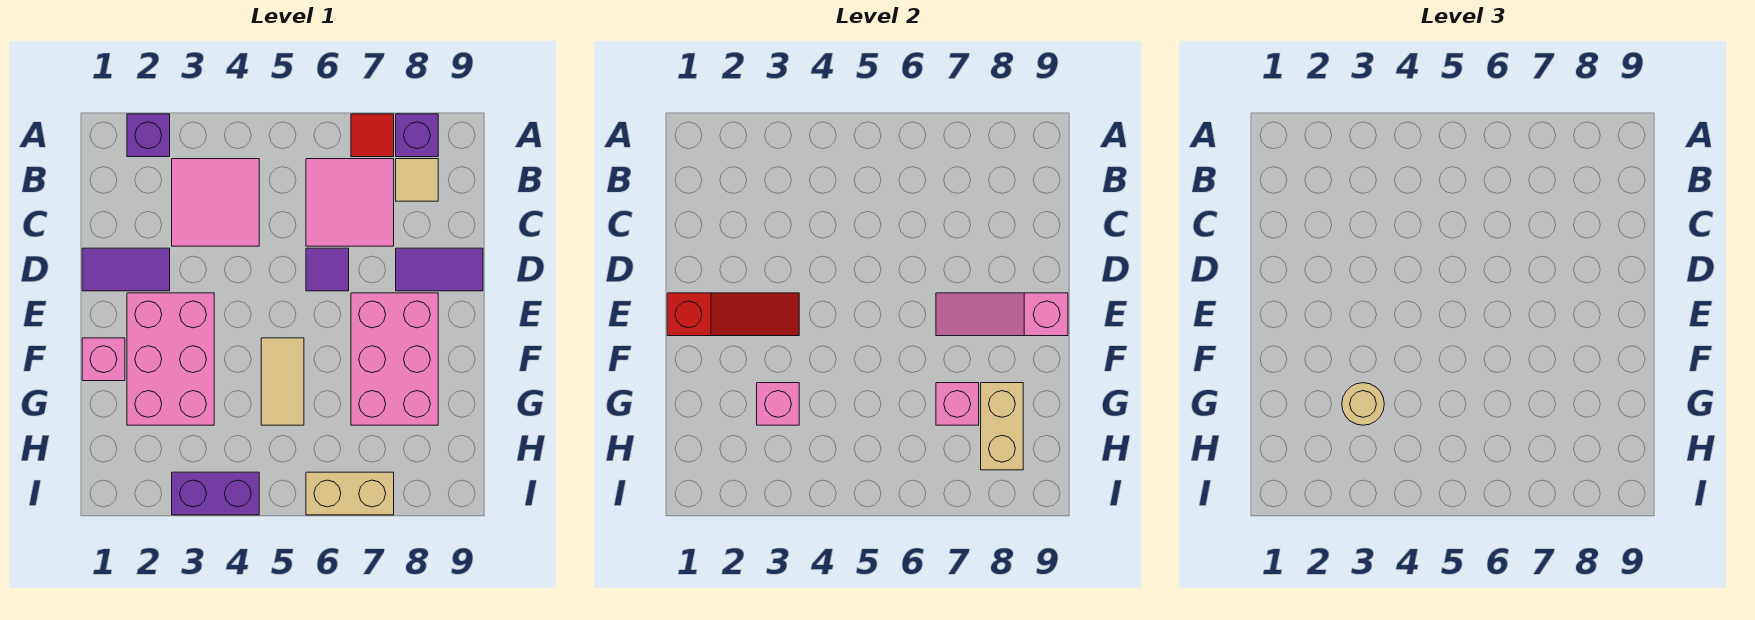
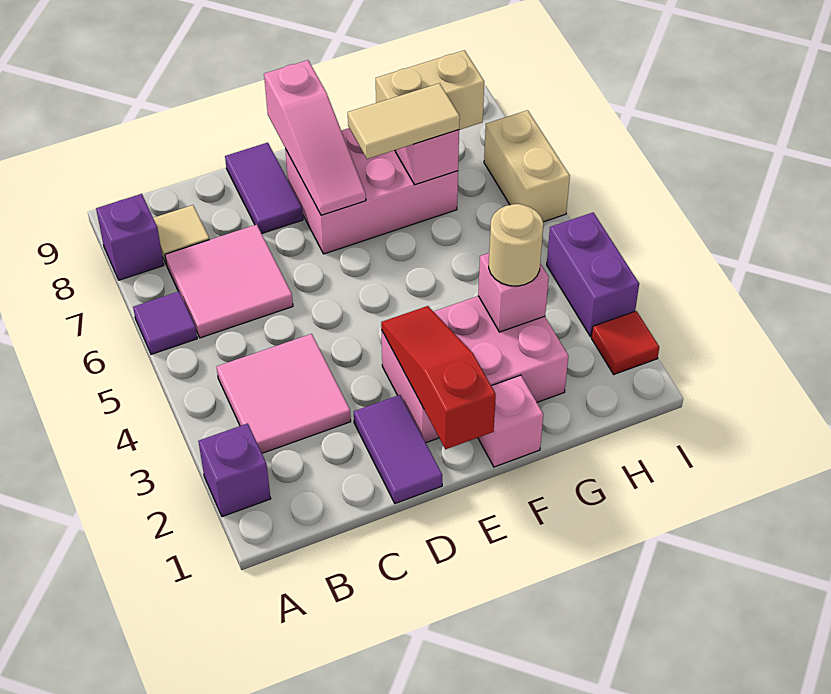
red tile A7 level 1 -> red tile I2 level 1
purple tile D6 level 1 -> purple tile A6 level 1
tan tile F5:G5 level 1 -> tan tile F7:G7 level 3

